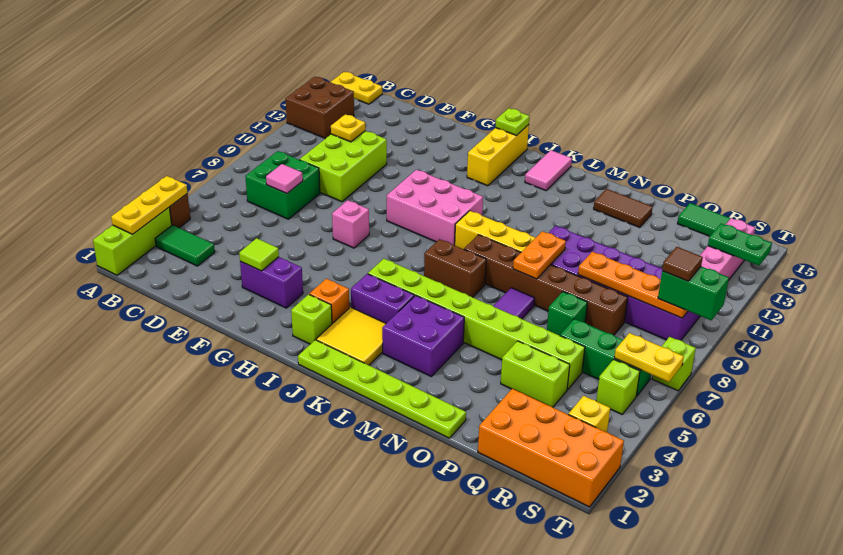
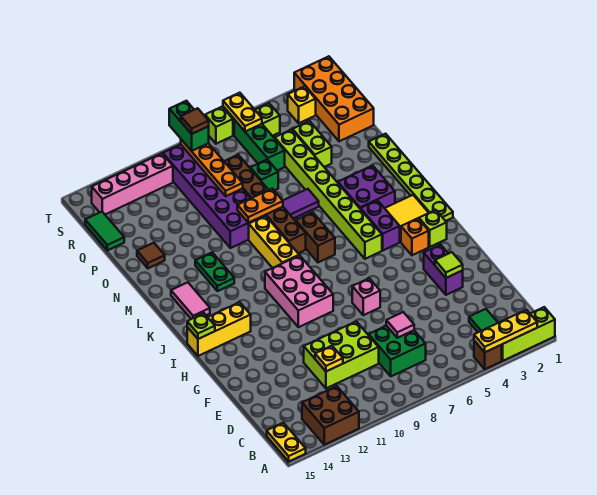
pink tile K14:K15 level 1 -> pink tile K14:L14 level 1
brown tile N14:O14 level 1 -> brown tile O14 level 1
green plate S13:T13 level 2 -> green plate L12:M12 level 1

